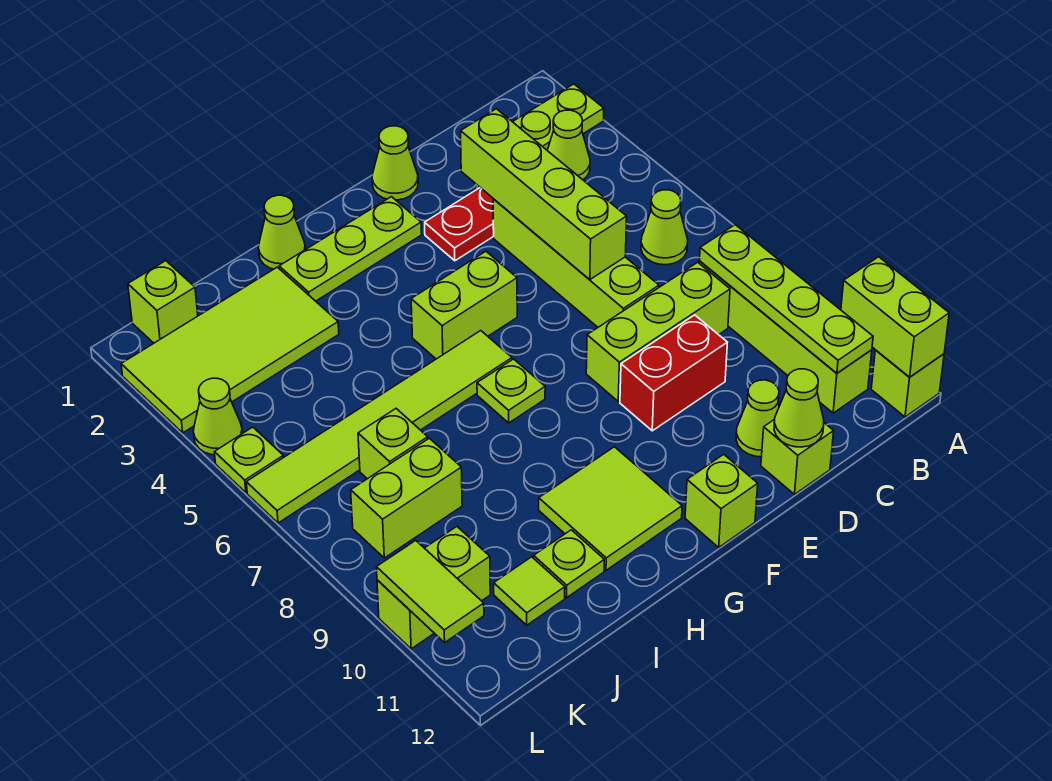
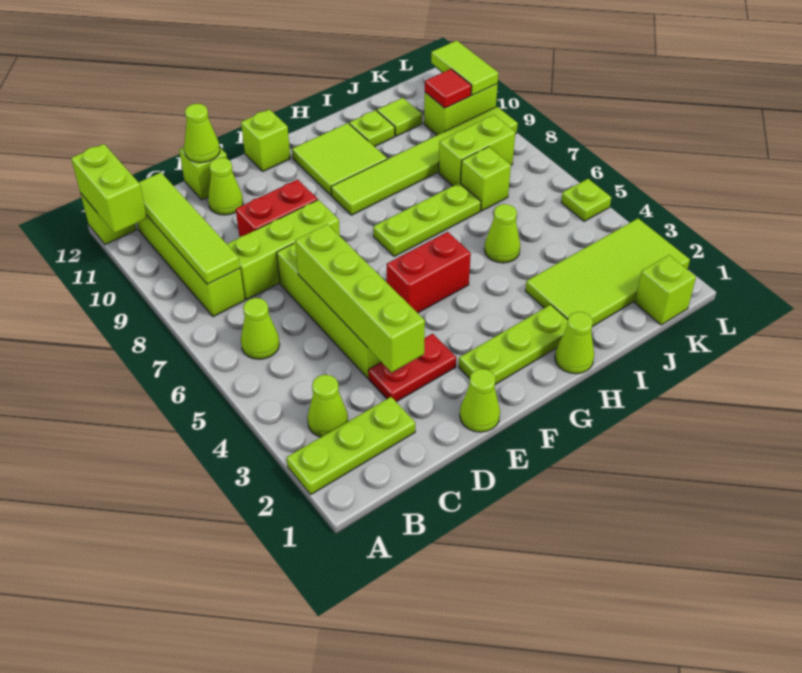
lime plate B8:B11 level 2 -> lime tile B8:B11 level 2
lime brick F5:G5 level 1 -> red brick F5:G5 level 1
lime tile G6:L6 level 1 -> lime tile G9:L9 level 1
lime plate G7 level 1 -> lime plate G7:I7 level 1
none -> red tile K10 level 2
lime cone L4 level 1 -> lime cone I5 level 1

